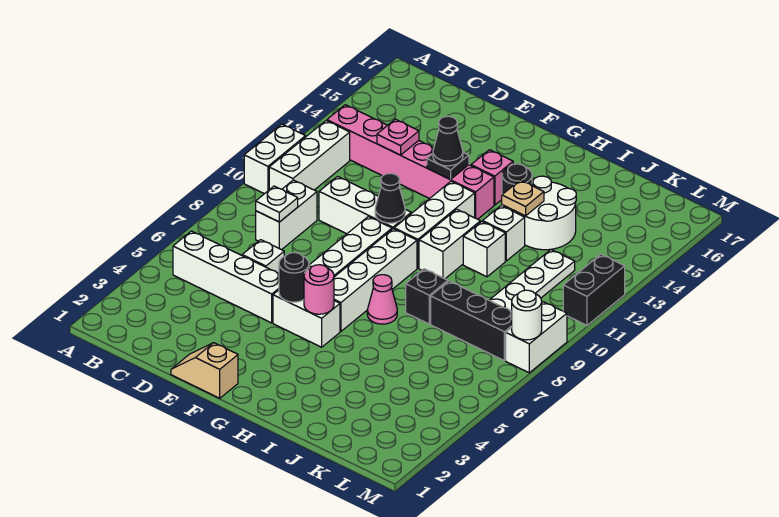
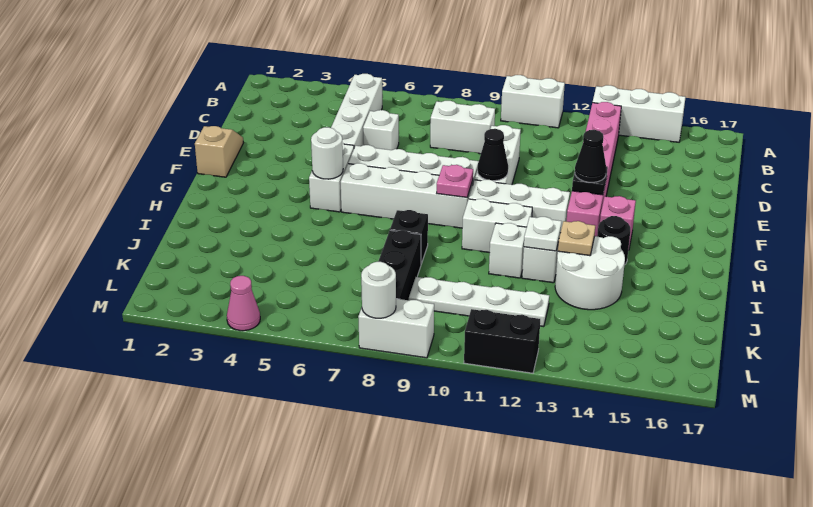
white brick B10:B12 level 1 -> white brick A13:A15 level 1
white plate C8 level 2 -> white plate I12 level 2
pink plate D13 level 2 -> pink plate G9 level 2
black round brick F5 level 2 -> none
pink round brick G5 level 2 -> white round brick G5 level 2
pink cone H7 level 1 -> pink cone M4 level 1

